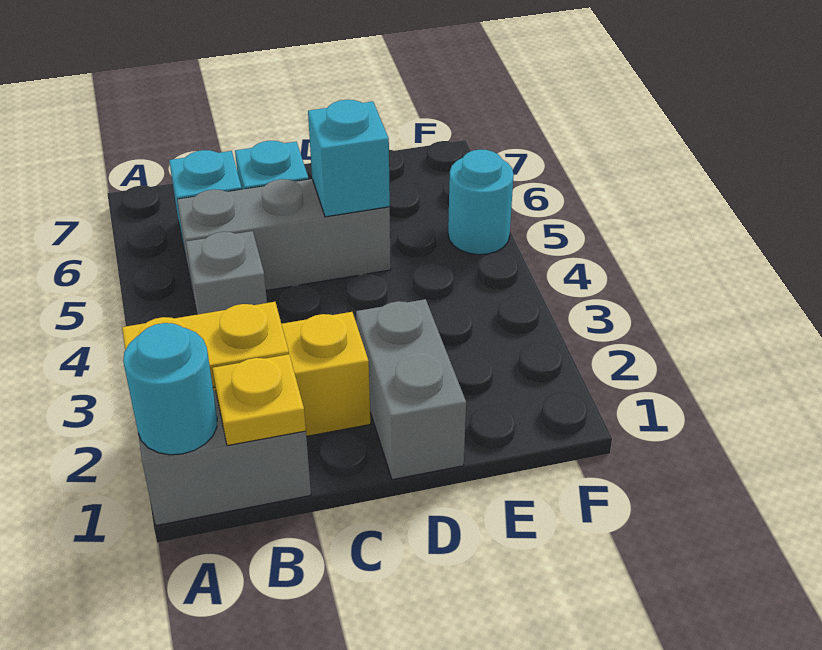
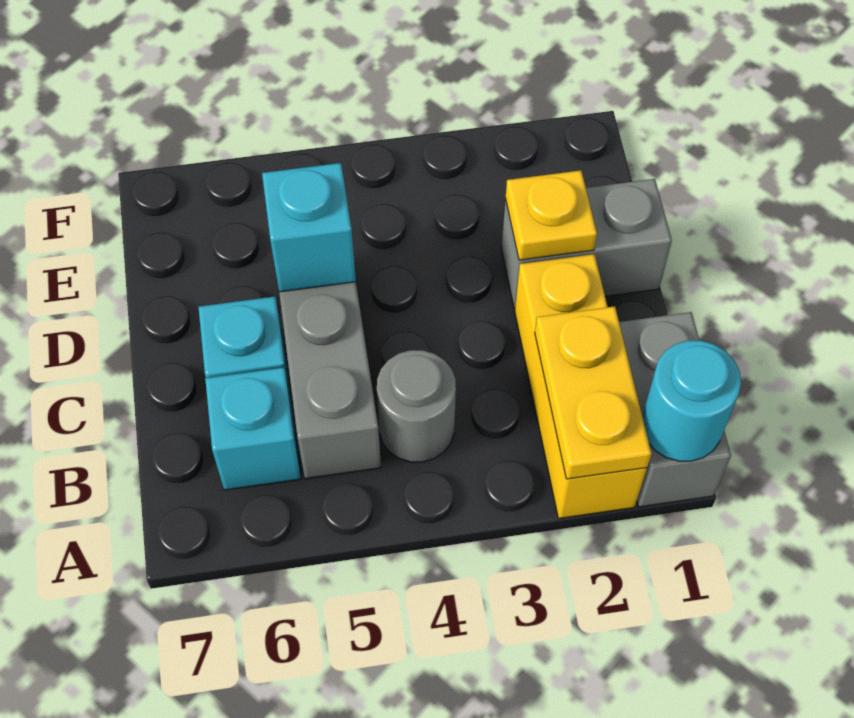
yellow plate B1 level 2 -> yellow plate D2 level 2
grey brick B4 level 1 -> grey round brick B4 level 1
cyan round brick F5 level 1 -> none

